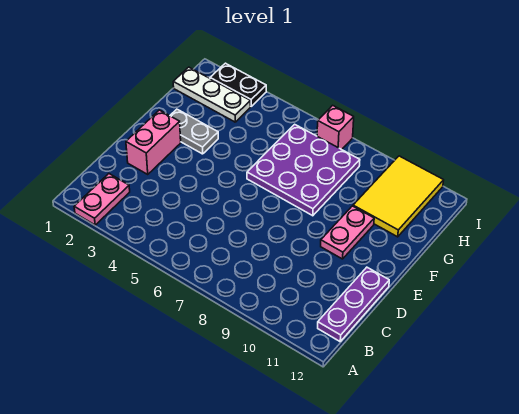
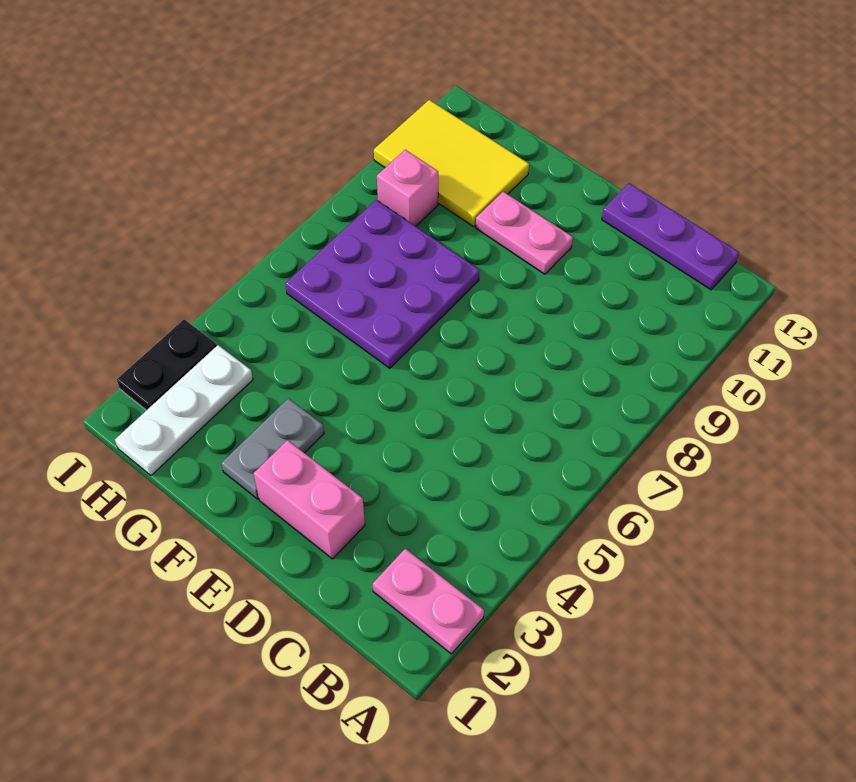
pink brick I7 level 1 -> pink brick H9 level 1

